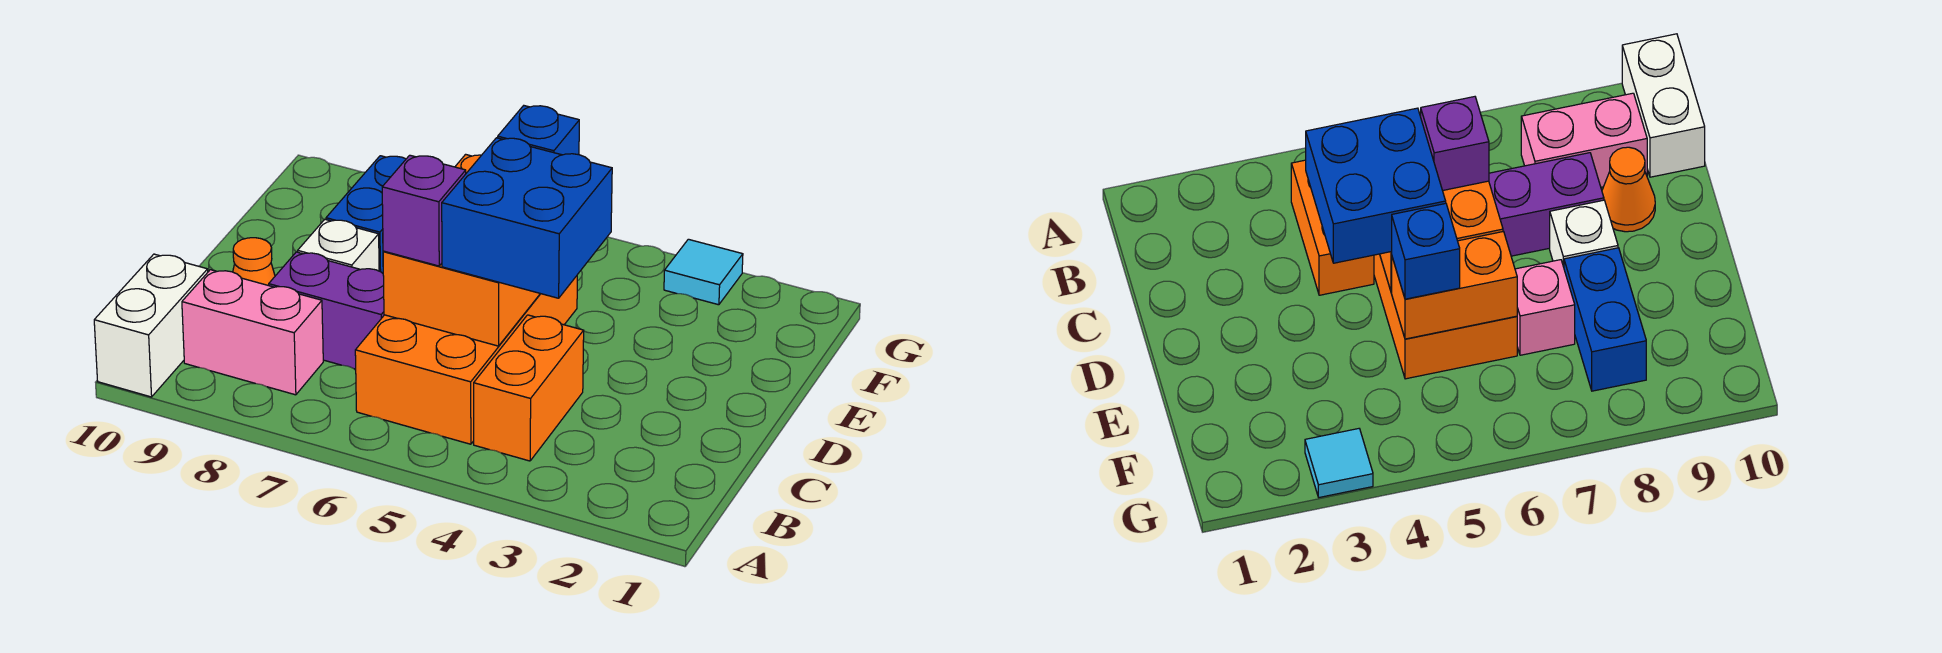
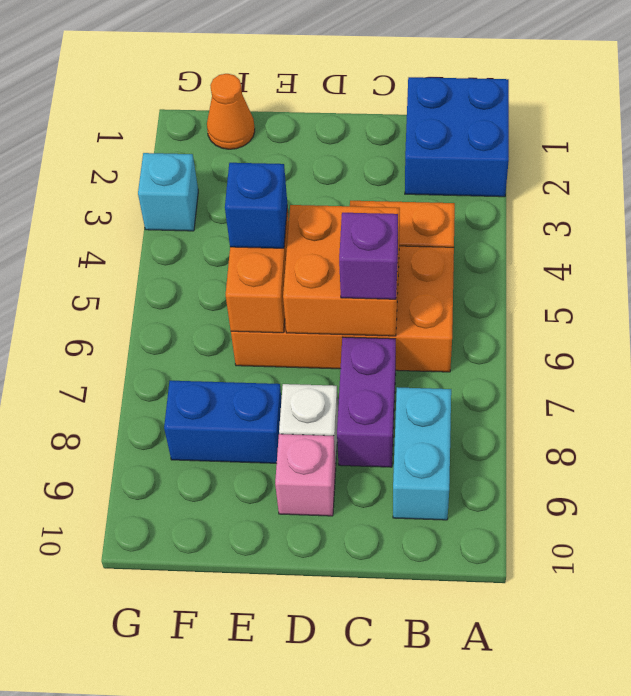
white brick A10:B10 level 1 -> none
pink brick B8:B9 level 1 -> cyan brick B8:B9 level 1
blue brick C4:D5 level 3 -> blue brick A1:B2 level 1
orange cone C9 level 1 -> orange cone F1 level 1
pink brick E7 level 1 -> pink brick D9 level 1
cyan tile G3 level 1 -> cyan brick G3 level 1

